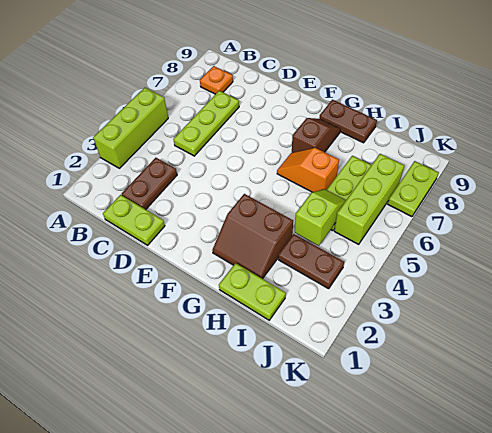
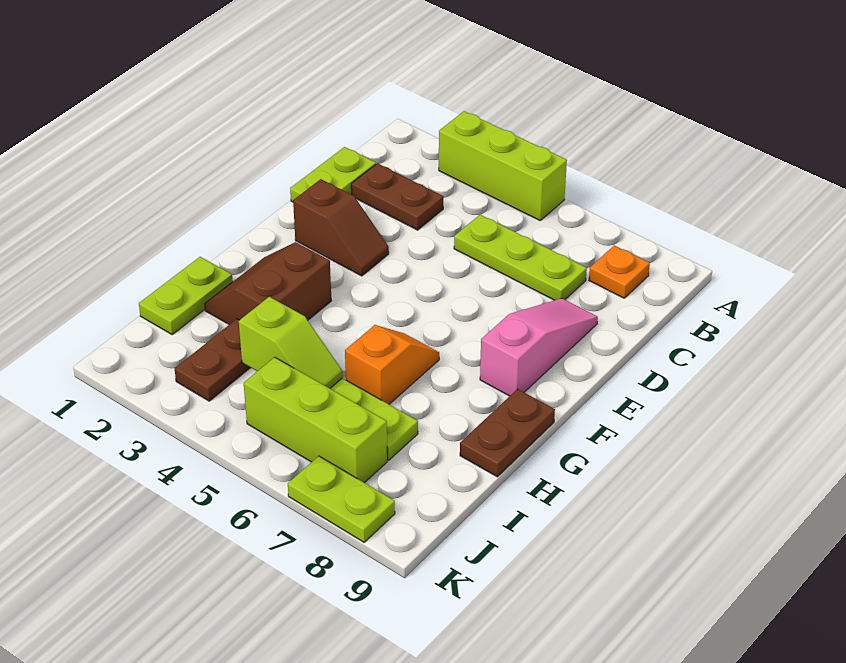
none -> pink slope D8:F8 level 1 top F
brown slope G7:G8 level 1 top 7 -> brown slope E2:E3 level 1 top 2

